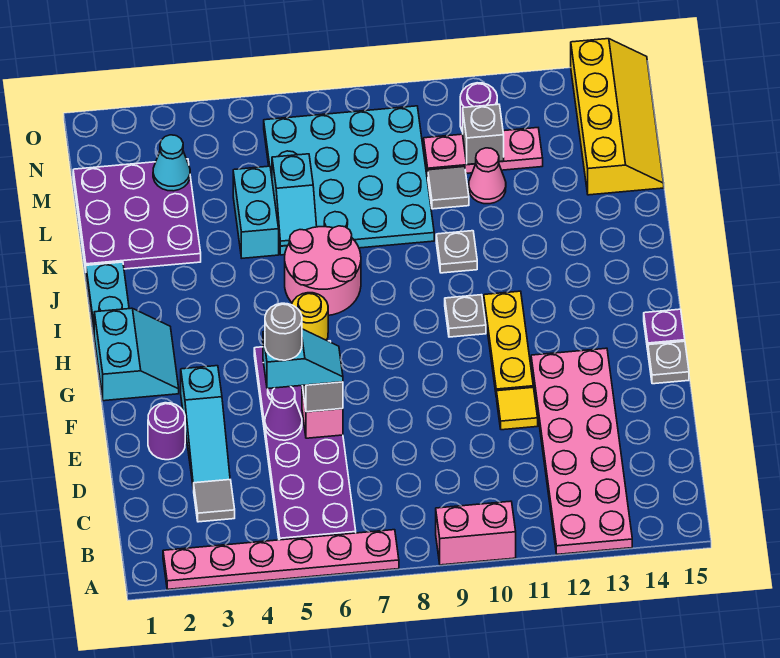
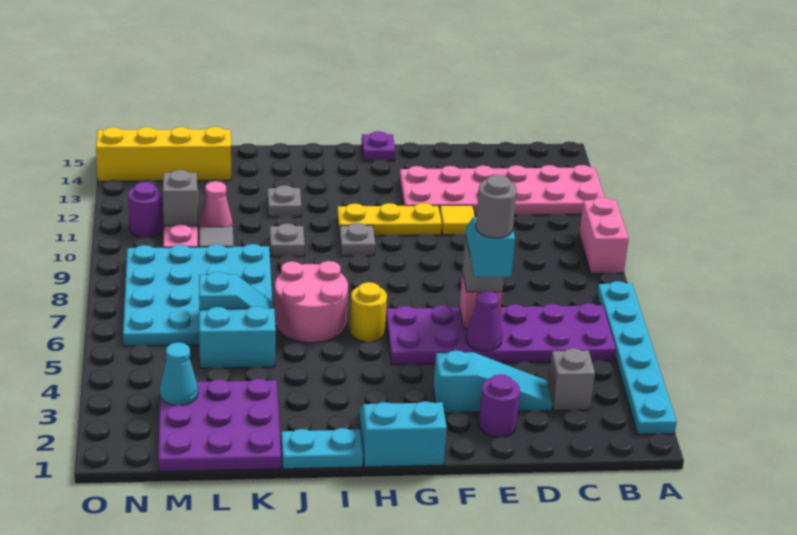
pink plate A2:A7 level 1 -> cyan plate A2:A7 level 1
grey tile C3 level 1 -> grey brick C3 level 1
grey plate F15 level 1 -> grey plate J12 level 1

